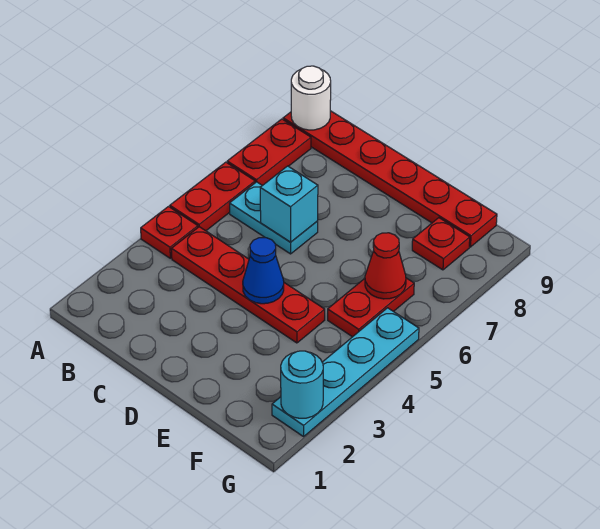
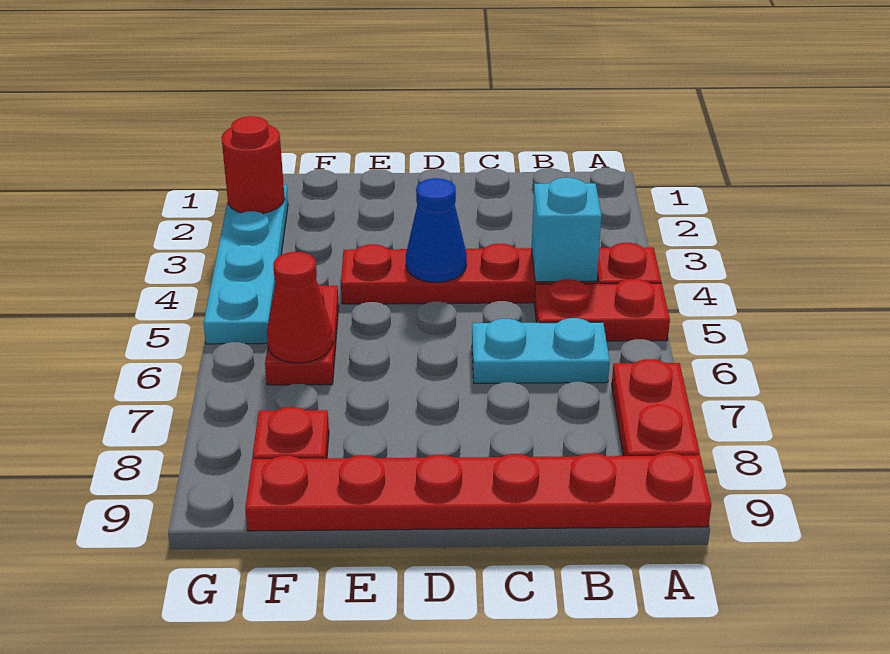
red plate A5:A6 level 1 -> red plate A5:B5 level 1
white round brick A9 level 2 -> none
cyan brick C6 level 2 -> cyan brick B4 level 2
cyan round brick G2 level 2 -> red round brick G2 level 2

